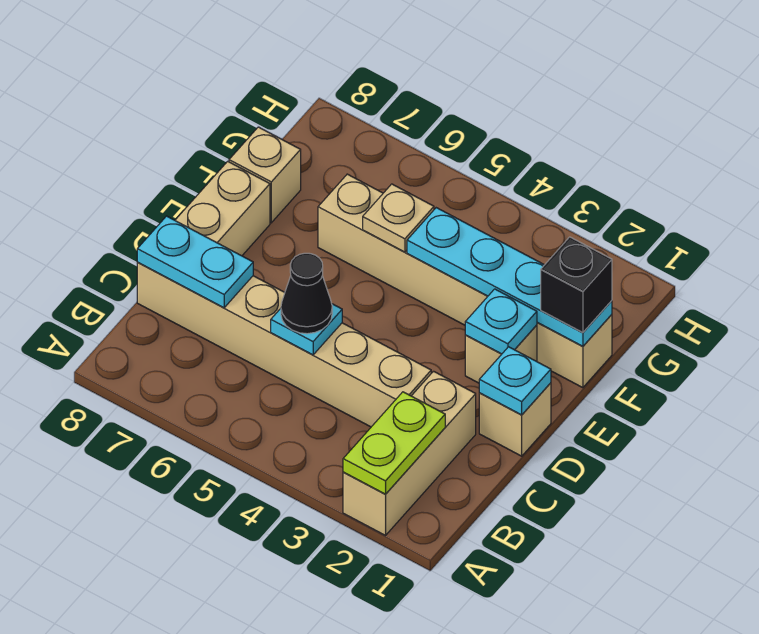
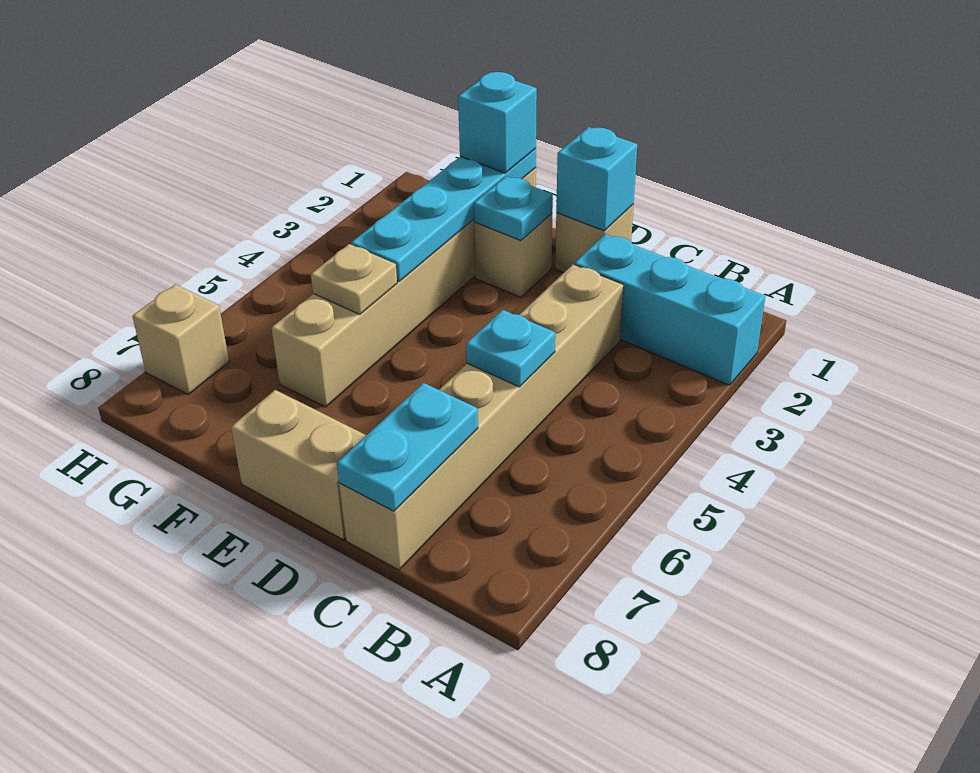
tan brick A2:C2 level 1 -> cyan brick A2:C2 level 1
lime plate A2:B2 level 2 -> none
black cone C5 level 3 -> none
cyan plate D1 level 2 -> cyan brick D1 level 2
black brick F1 level 3 -> cyan brick F1 level 3
tan brick F8 level 1 -> tan brick H7 level 1

